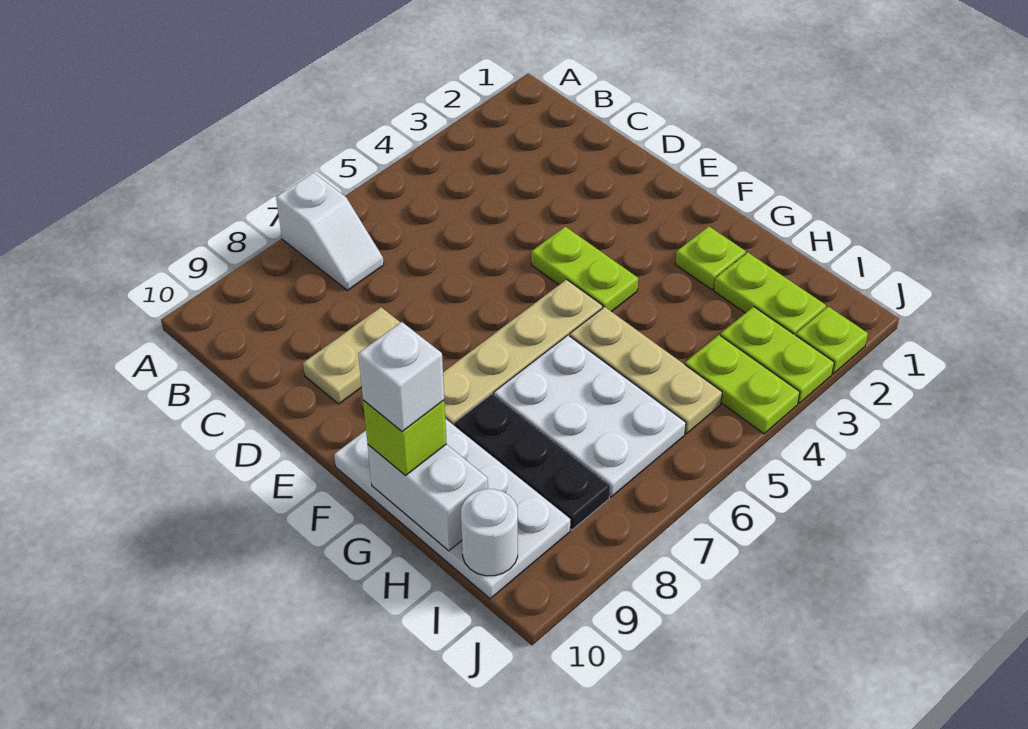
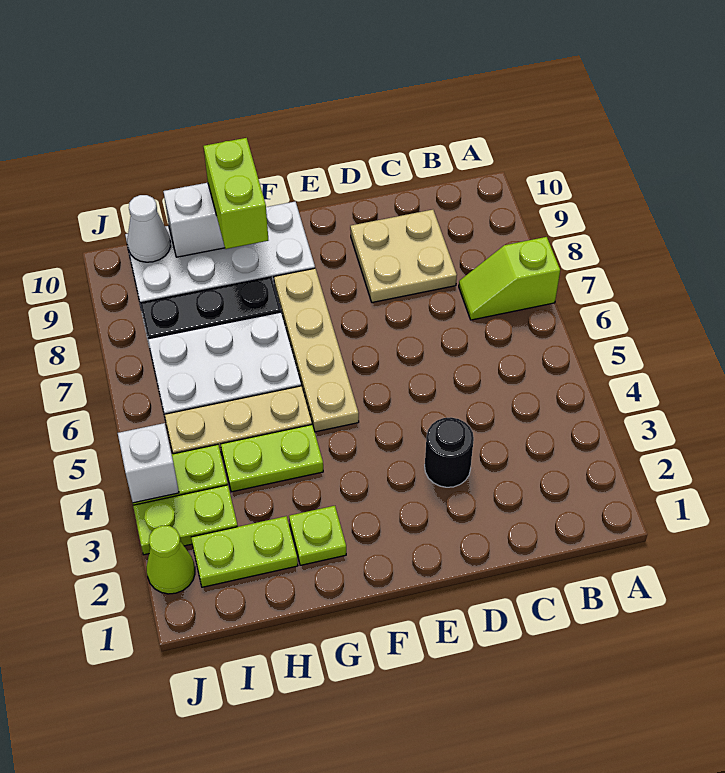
white slope A7:B7 level 1 top A -> lime slope A7:B7 level 1 top A
none -> black round brick D3 level 1
tan plate D8:D9 level 1 -> tan plate C8:D9 level 1
lime plate E4:F4 level 1 -> lime plate G4:H4 level 1
lime brick G10 level 3 -> lime brick G9:G10 level 3
white brick G10 level 4 -> white brick J4 level 2
white round brick I10 level 2 -> white cone I10 level 2
lime plate J2 level 1 -> lime cone J2 level 1

